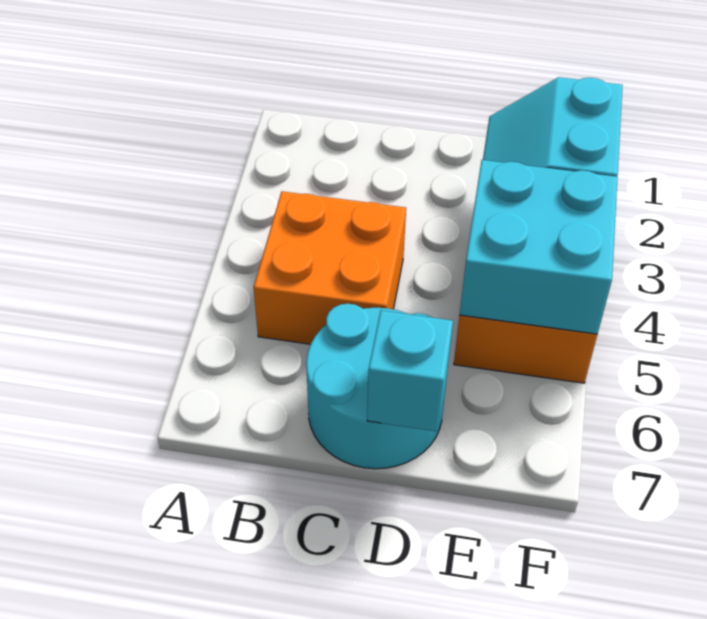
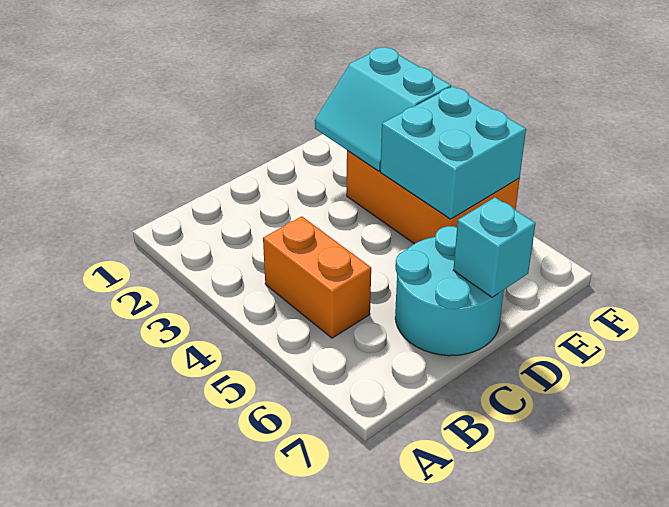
orange brick B4:C5 level 1 -> orange brick B4:B5 level 1

